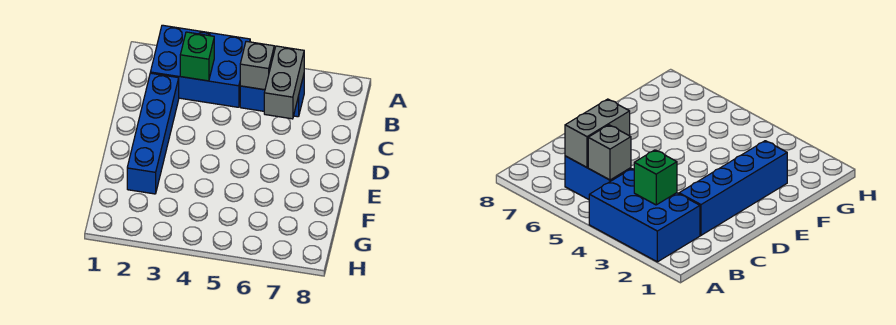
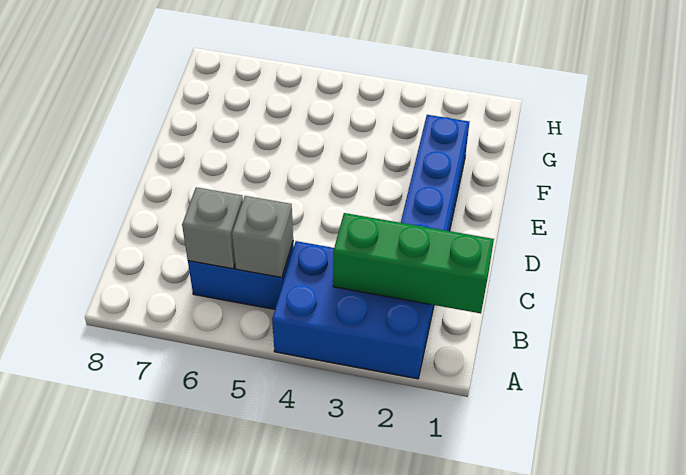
green brick B3 level 2 -> green brick B1:B3 level 2
grey brick B6:C6 level 2 -> grey brick B6 level 2

